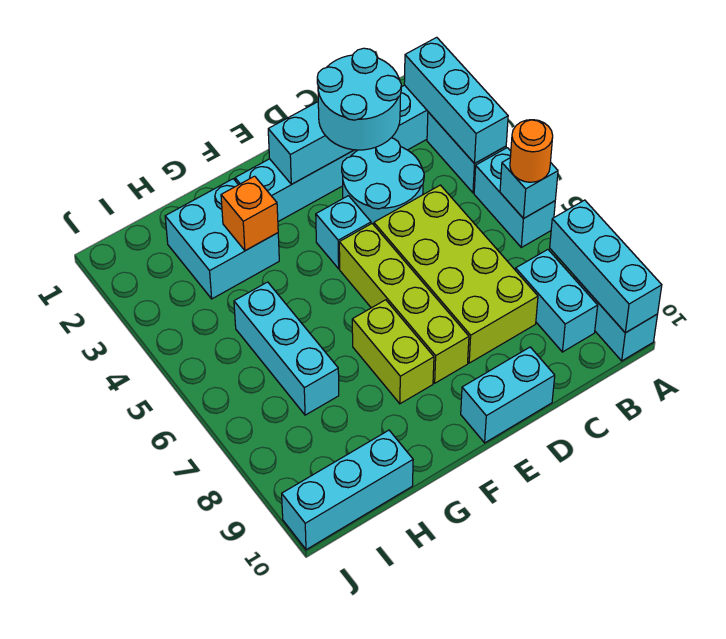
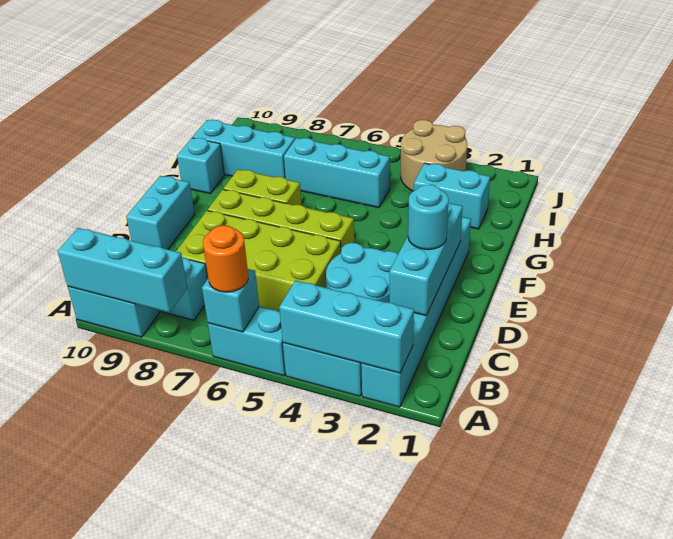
cyan round brick C2:D3 level 3 -> cyan round brick D2 level 3
cyan brick E4 level 1 -> cyan brick G10 level 1
cyan brick G2:H3 level 1 -> cyan brick H2:H3 level 1
orange brick G3 level 2 -> none
cyan brick H10:J10 level 1 -> cyan brick H8:H10 level 1
none -> tan round brick I3:J4 level 1

